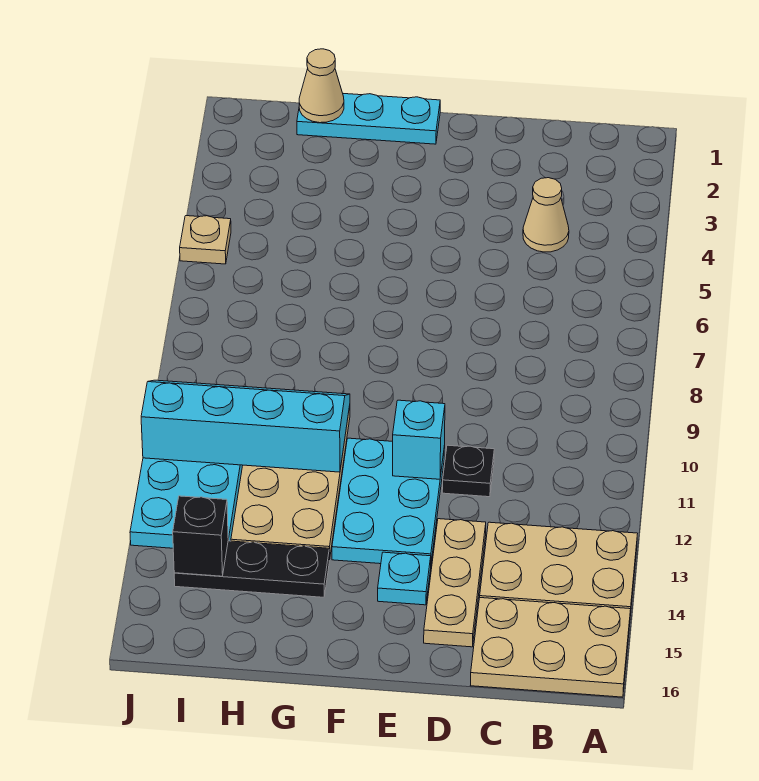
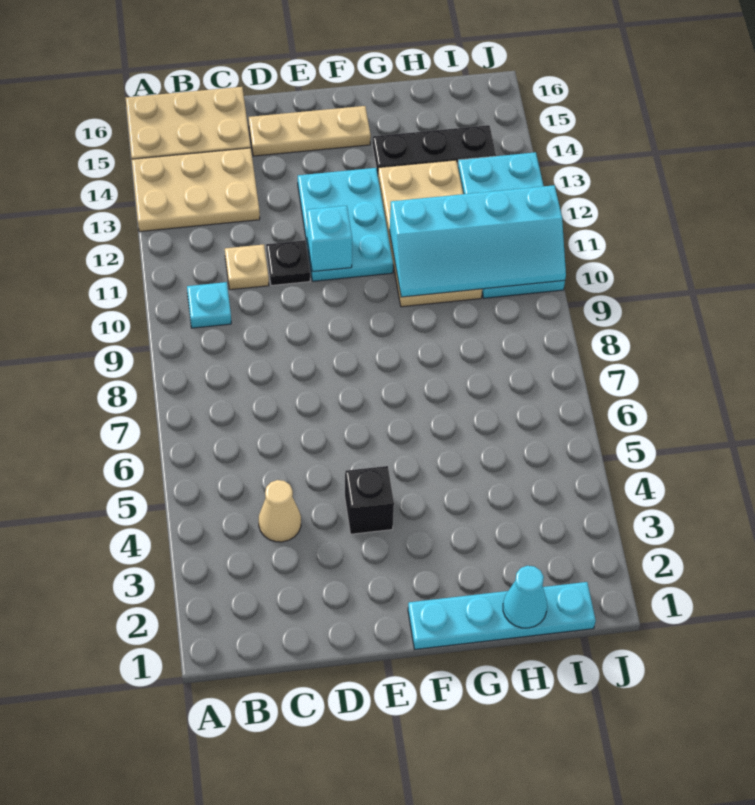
tan plate D13:D15 level 1 -> tan plate D15:F15 level 1
cyan plate E14 level 1 -> cyan plate B10 level 1
cyan plate F1:H1 level 1 -> cyan plate F1:I1 level 1
tan cone H1 level 2 -> cyan cone H1 level 2
black brick I14 level 2 -> black brick E4 level 1
tan plate J5 level 1 -> tan plate C11 level 1

